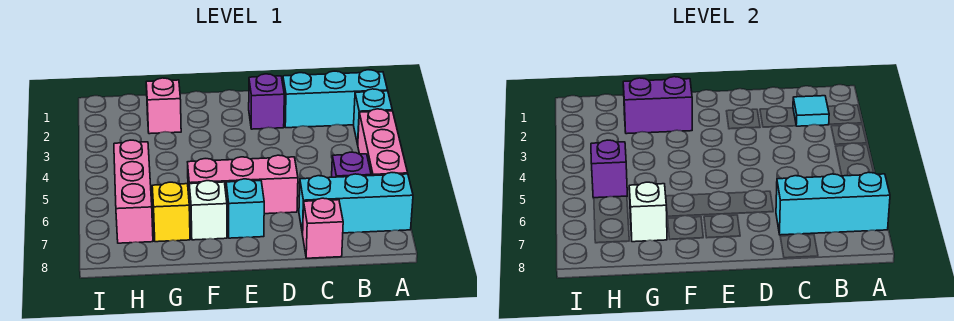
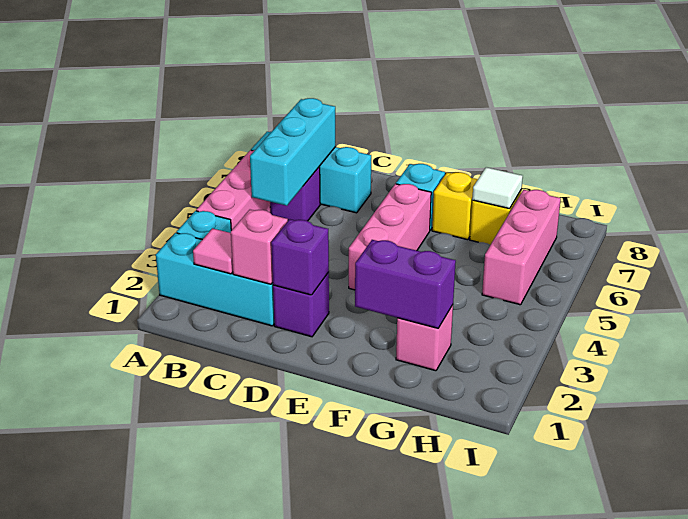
cyan brick A7:C7 level 2 -> cyan brick B5:B7 level 2
cyan tile B2 level 2 -> pink tile B2 level 2
pink brick C8 level 1 -> pink brick C2 level 2
pink brick D6:F6 level 1 -> pink brick E4:E6 level 1
white brick F7 level 1 -> yellow brick F7 level 1
white brick G7 level 2 -> white tile G7 level 2
purple brick H5 level 2 -> purple brick D2 level 2

